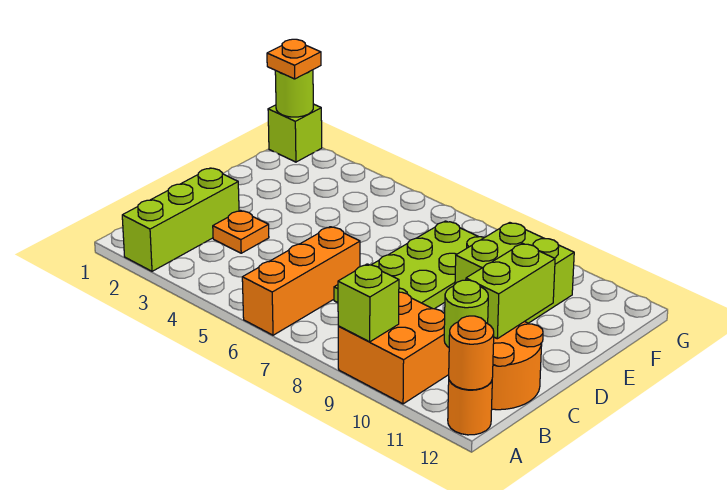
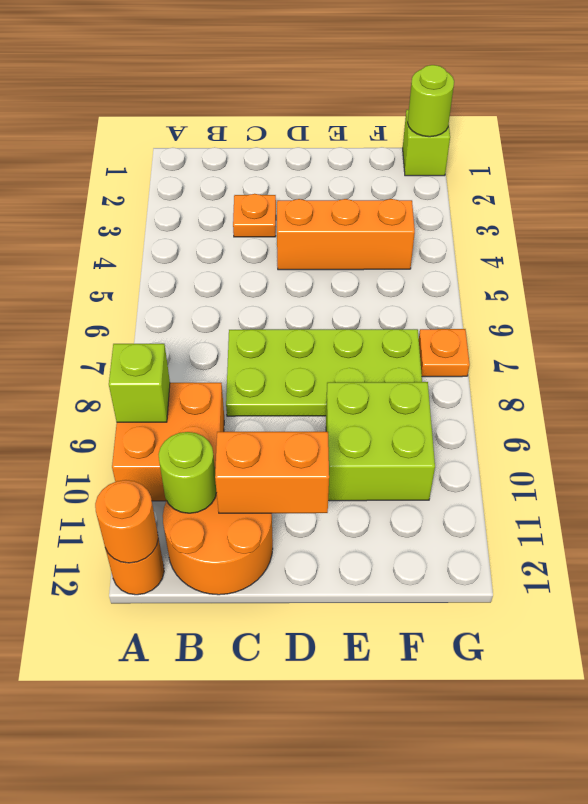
lime brick A2:C2 level 1 -> none
orange brick A6:C6 level 1 -> orange brick D4:F4 level 1
lime brick C11:D11 level 2 -> orange brick C11:D11 level 2
orange plate G1 level 3 -> orange plate G7 level 1

